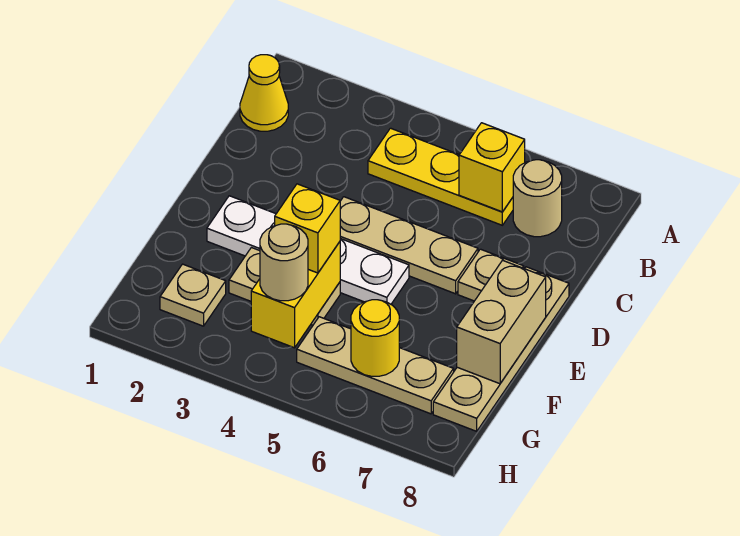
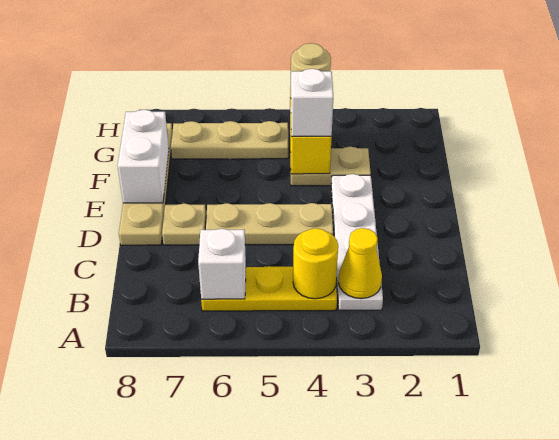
yellow cone B1 level 1 -> yellow cone B3 level 2
yellow brick B6 level 2 -> white brick B6 level 2
tan round brick B7 level 1 -> none
white plate E2:E5 level 1 -> white plate B3:E3 level 1
tan brick E8:F8 level 2 -> white brick E8:F8 level 2
yellow brick F4 level 3 -> white brick F4 level 3
tan plate G2 level 1 -> none
yellow round brick G6 level 2 -> yellow round brick B4 level 2

